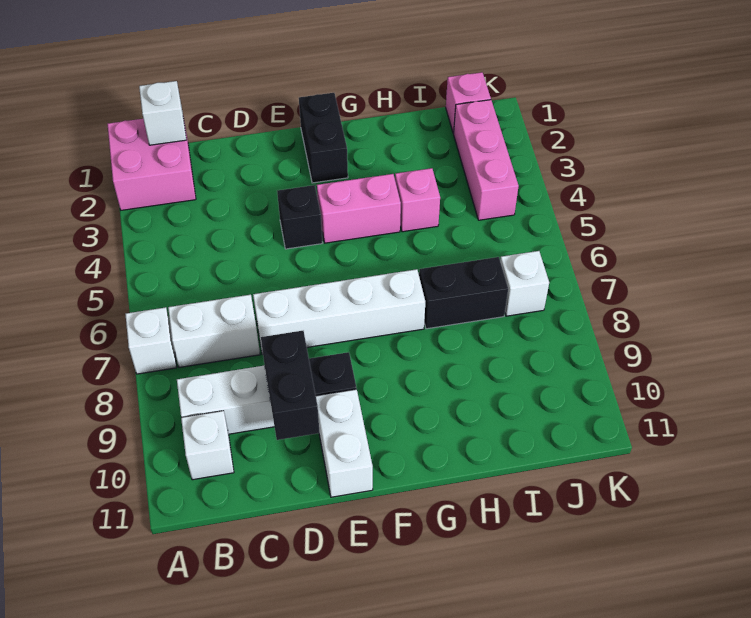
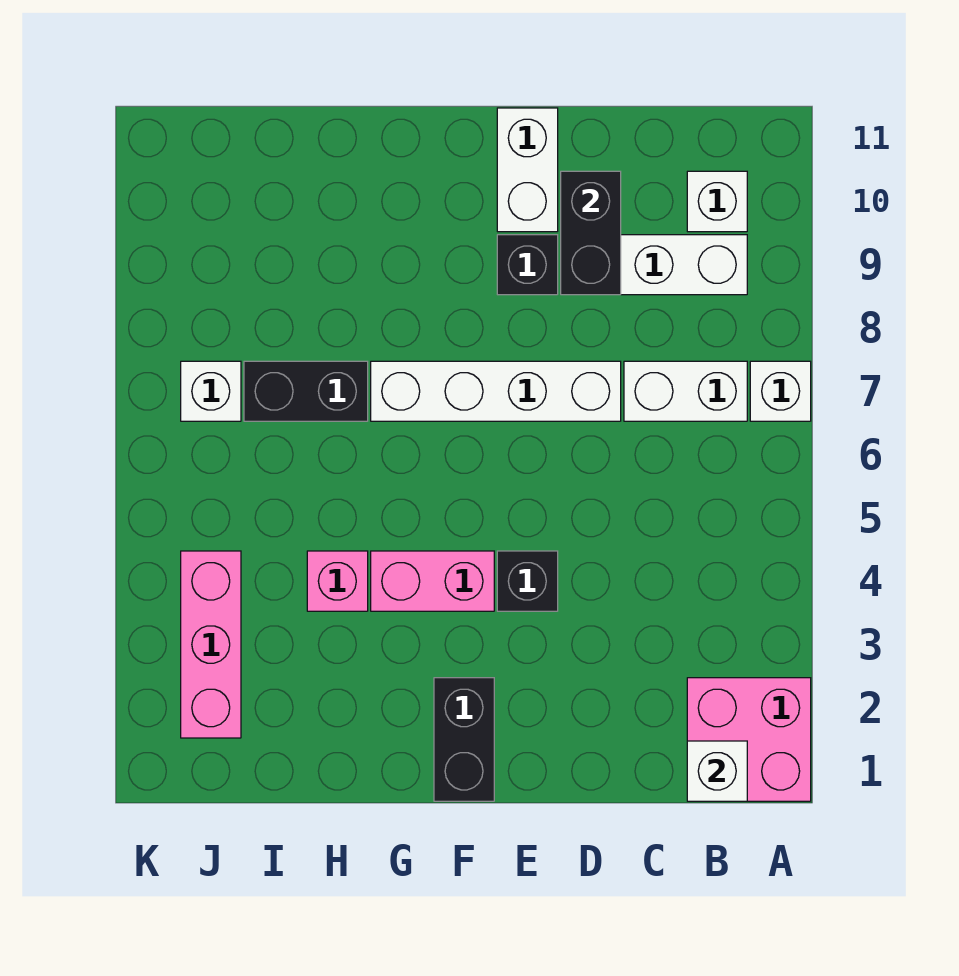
pink brick J1 level 1 -> none

